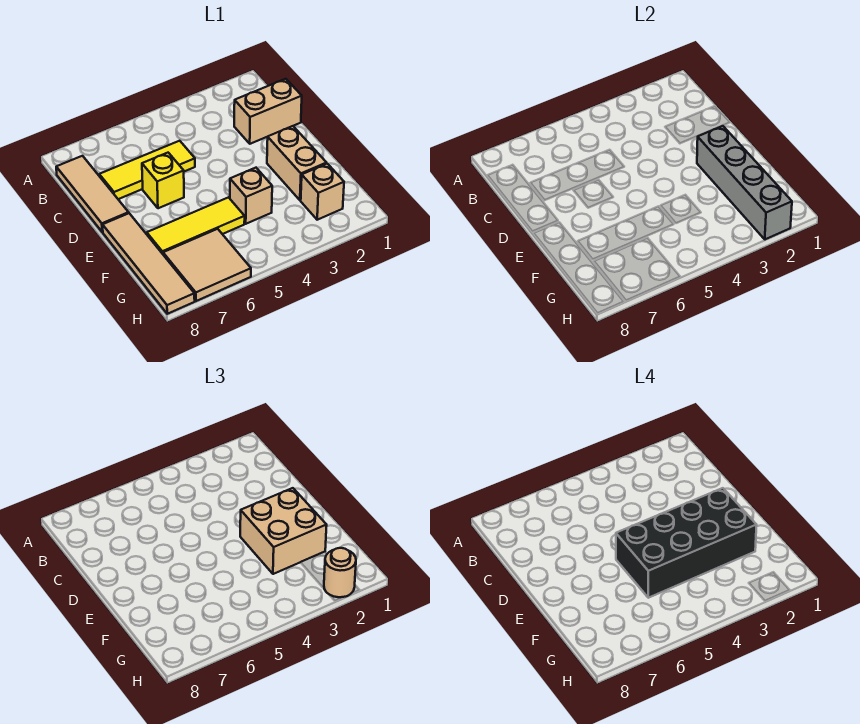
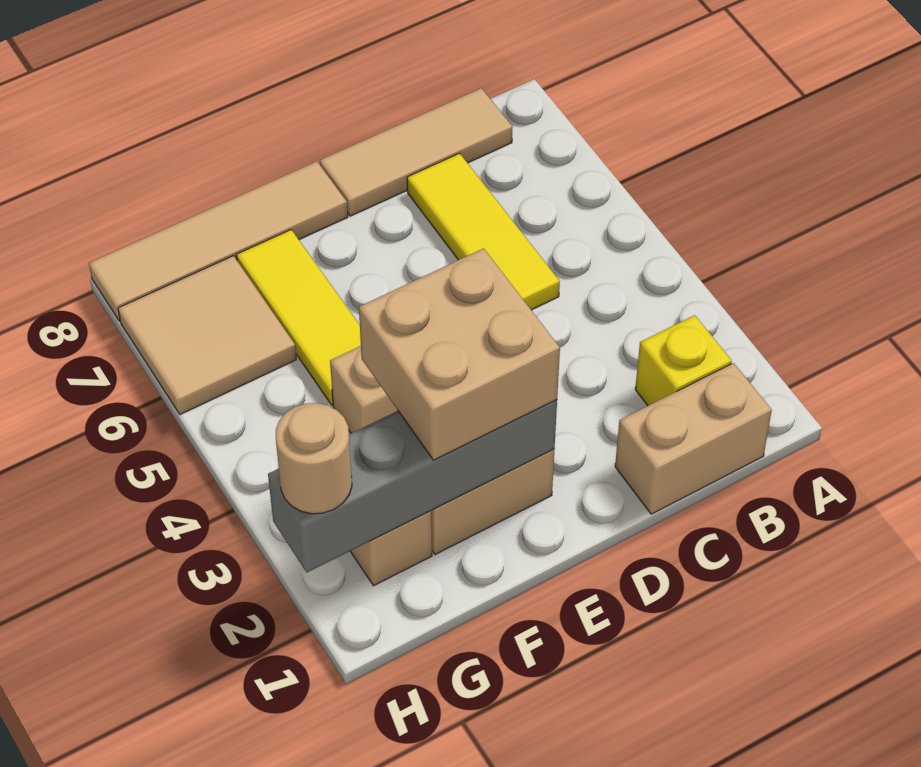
tan brick C1:C2 level 1 -> tan brick B1:C1 level 1
yellow brick D6 level 1 -> yellow brick B2 level 1
black brick E2:F5 level 4 -> none

